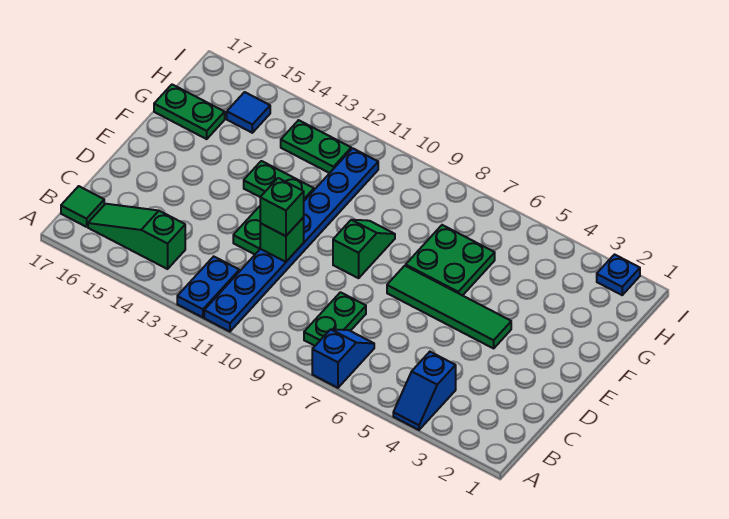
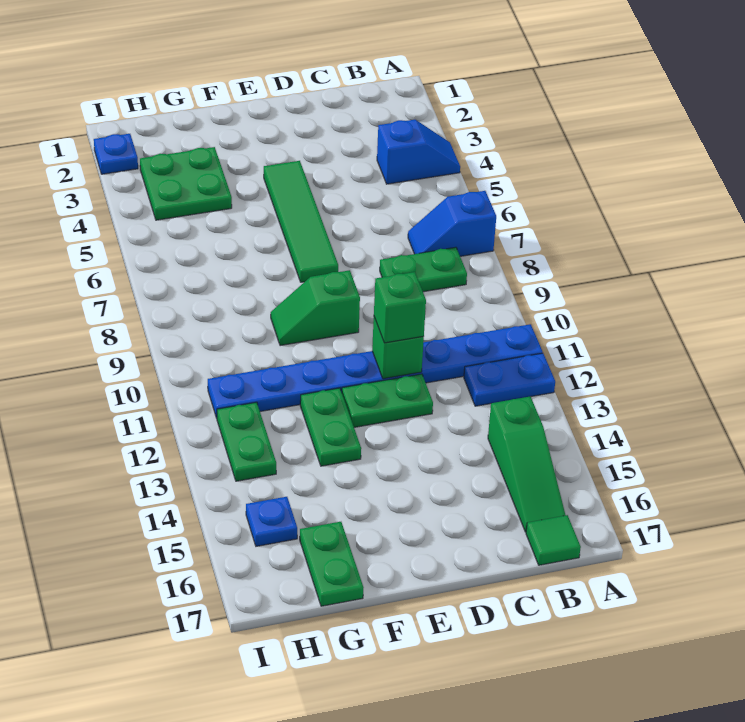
green plate F6:G7 level 1 -> green plate G3:H4 level 1
blue tile H15 level 1 -> blue plate H15 level 1

